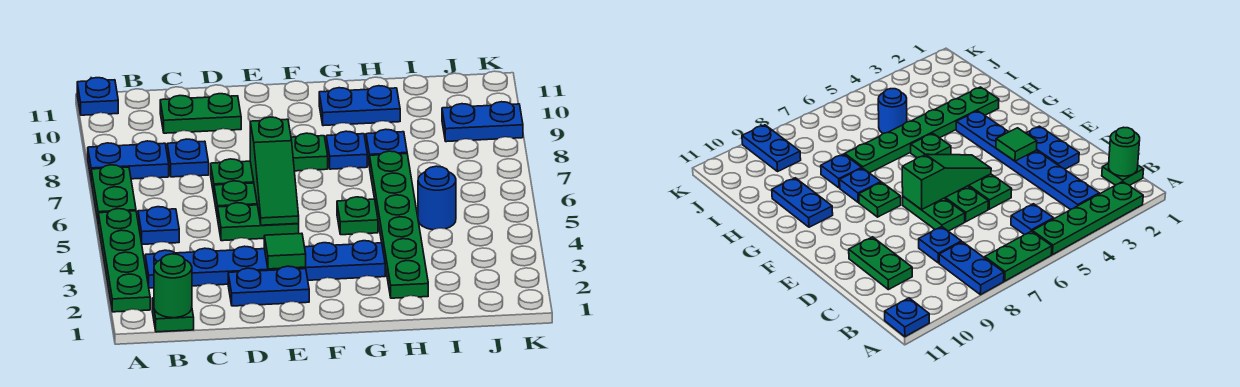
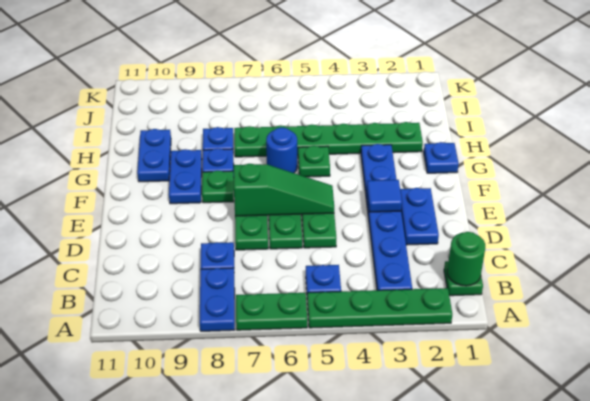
blue plate A11 level 1 -> blue plate G1 level 1
green plate C10:D10 level 1 -> none
green tile E3 level 2 -> blue tile E3 level 2
blue round brick I5 level 1 -> blue round brick G6 level 1
blue plate J9:K9 level 1 -> blue plate F9:G9 level 1

